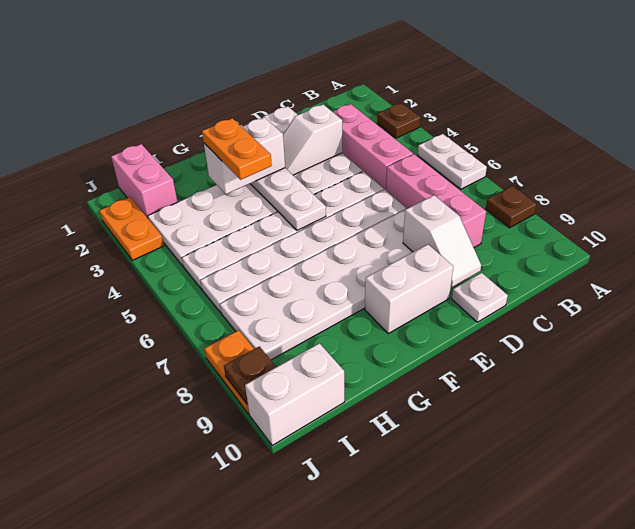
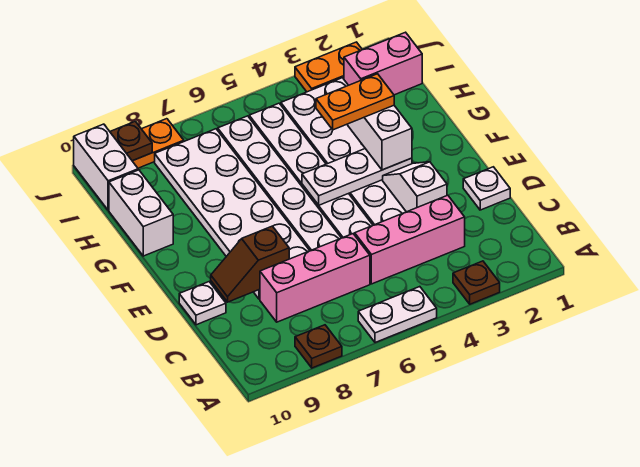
white slope D8:D9 level 2 top 8 -> brown slope D8:D9 level 2 top 8
white brick E9:F9 level 1 -> white brick G10:H10 level 1

